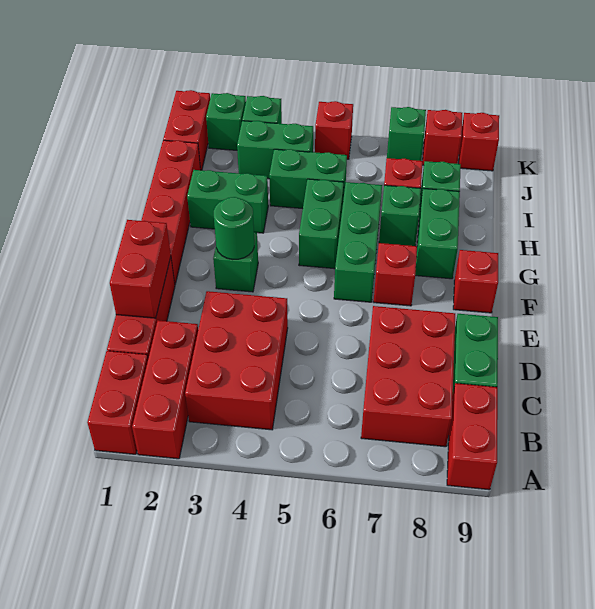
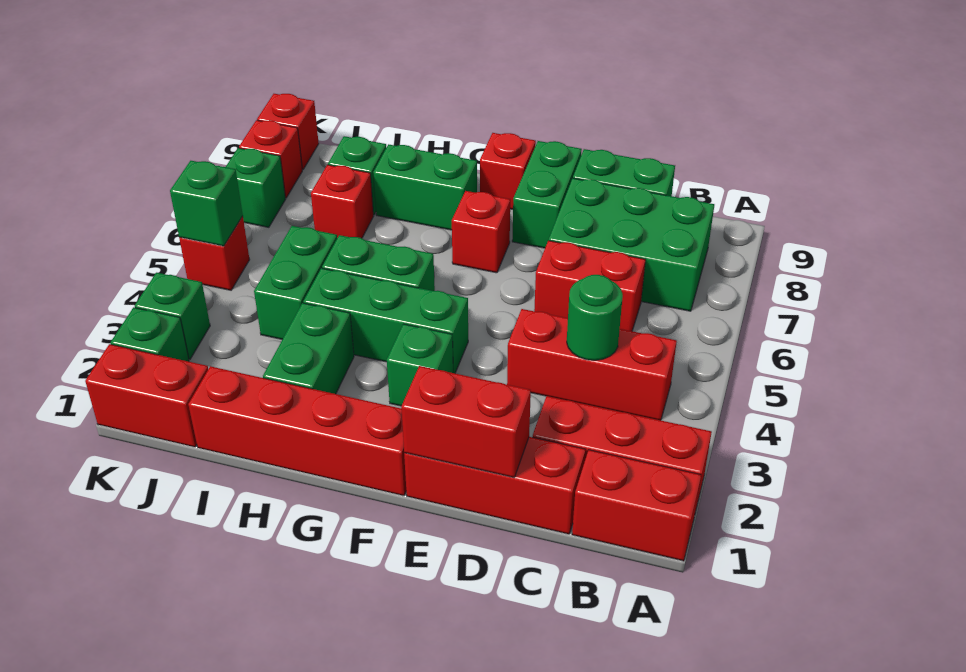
red brick A9:B9 level 1 -> red brick C6:D6 level 1
red brick B3:D4 level 1 -> red brick B4:D4 level 1
red brick B7:D8 level 1 -> green brick B7:D8 level 1
green round brick F3 level 2 -> green round brick C4 level 2
green brick F6:H6 level 1 -> green brick F4:H4 level 1
green brick H7 level 1 -> green brick K5 level 2
green brick J3:J4 level 1 -> green brick E8:E9 level 1

